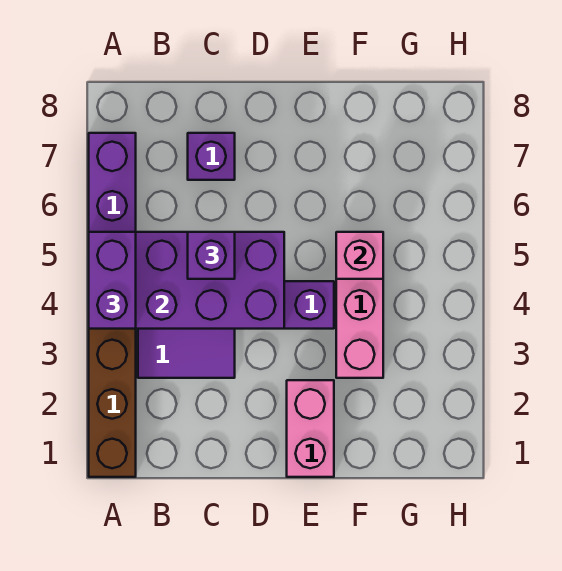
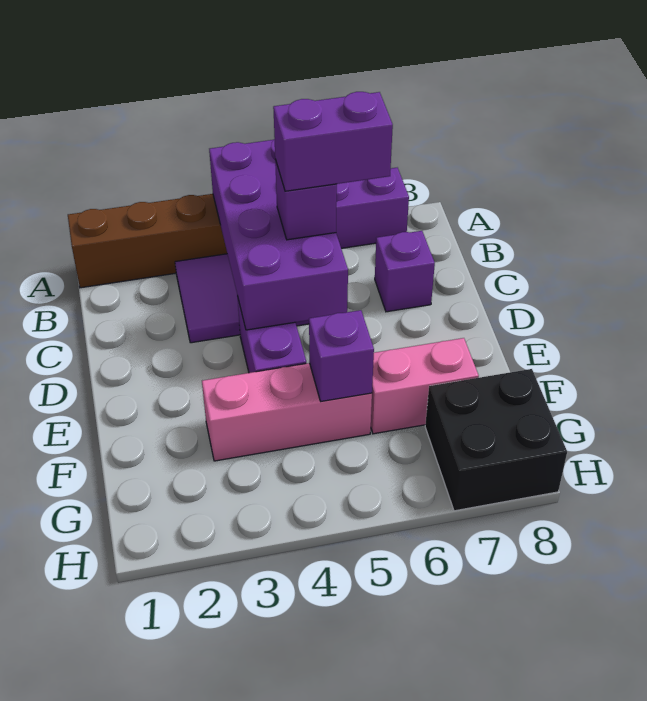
purple brick A4:A5 level 3 -> purple brick C5:C6 level 4
pink brick E1:E2 level 1 -> pink brick F6:F7 level 1
pink brick F5 level 2 -> purple brick F5 level 2
none -> black brick G7:H8 level 1

